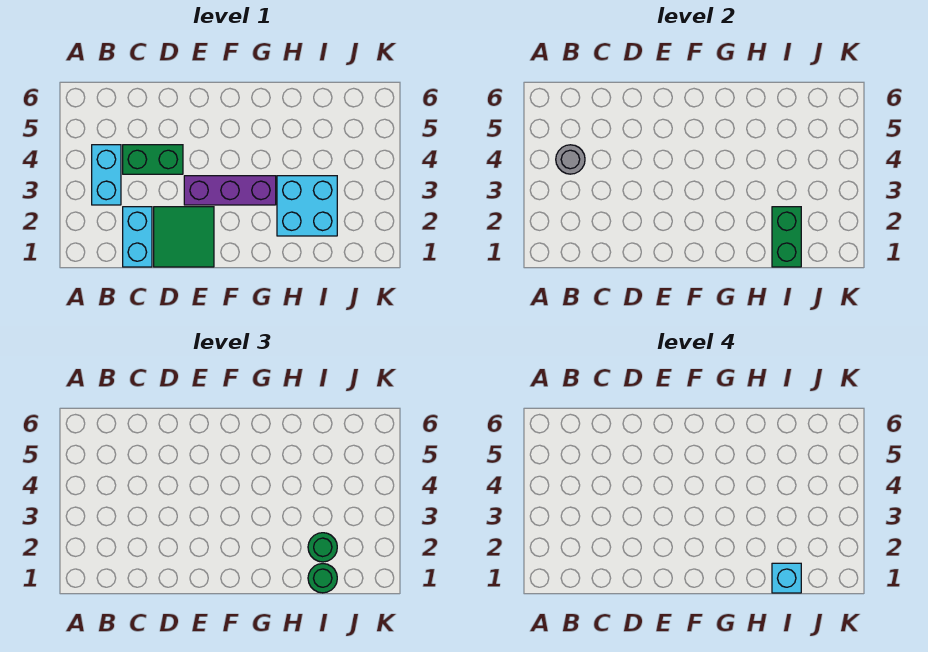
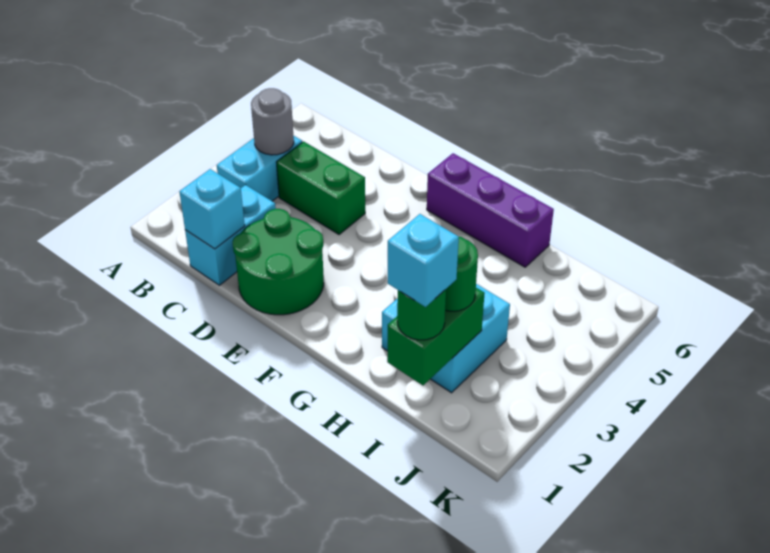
none -> cyan brick C1 level 2
green tile D1:E2 level 1 -> green round brick D1:E2 level 1
purple brick E3:G3 level 1 -> purple brick F6:H6 level 1

